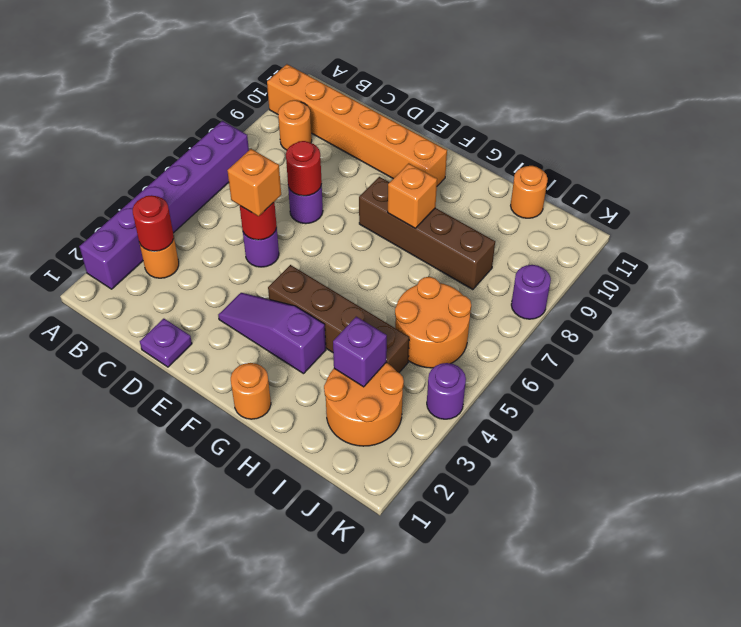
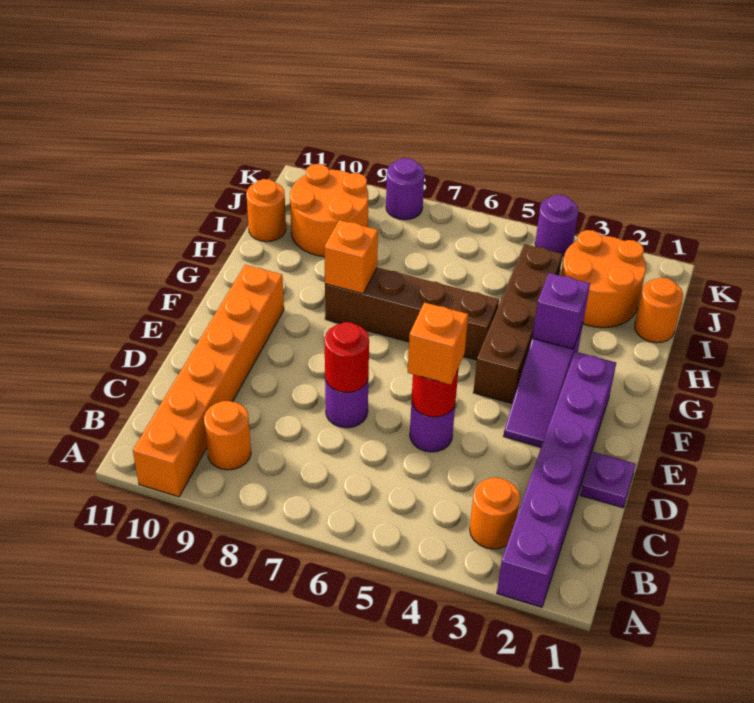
purple brick A2:A7 level 1 -> purple brick A2:F2 level 1
red round brick B3 level 2 -> none
brown brick F8:I8 level 1 -> brown brick G5:G8 level 1
orange round brick G1 level 1 -> orange round brick I1 level 1
purple brick I3 level 2 -> purple brick G3 level 2
orange round brick I5:J6 level 1 -> orange round brick I9:J10 level 1

